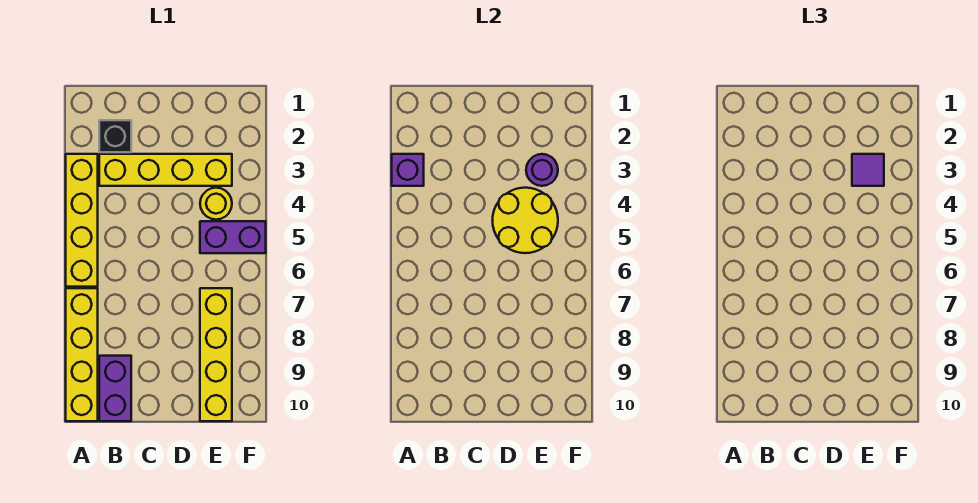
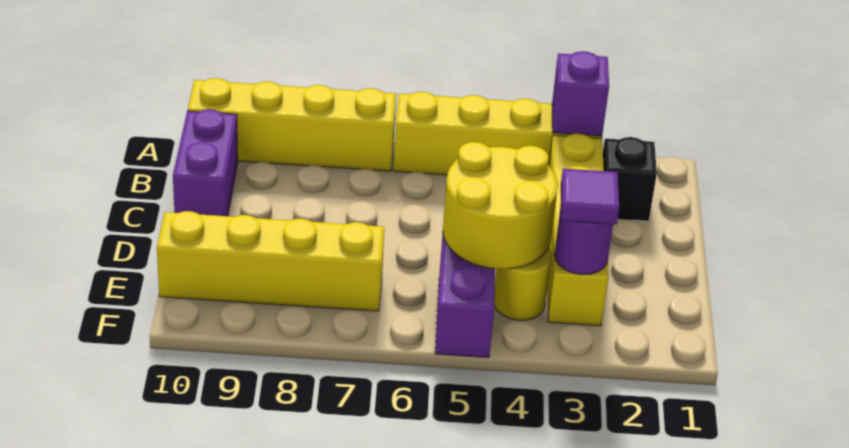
purple brick B9:B10 level 1 -> purple brick B10:C10 level 1

